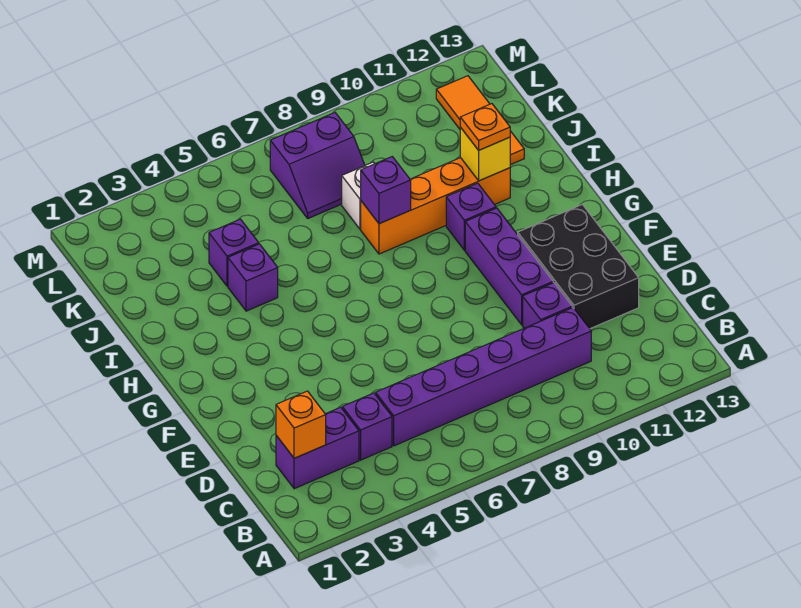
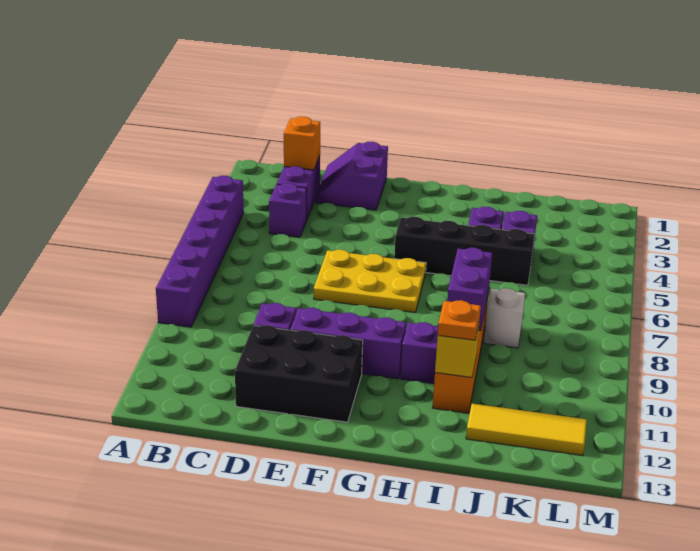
purple brick C5:C10 level 1 -> purple brick A4:A9 level 1
none -> yellow plate E6:G7 level 1
none -> black brick G5:J5 level 1
purple brick I8 level 2 -> purple brick I8:I9 level 2
orange tile J12:L12 level 1 -> yellow tile J12:L12 level 1
purple slope K7:L8 level 1 top L -> purple slope D1:E2 level 1 top E

